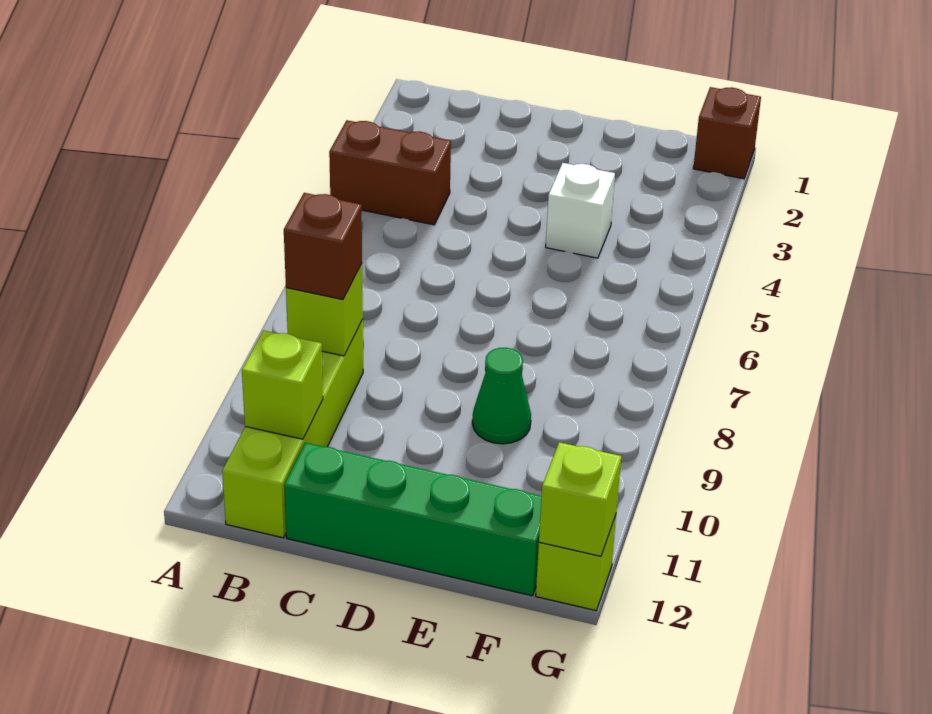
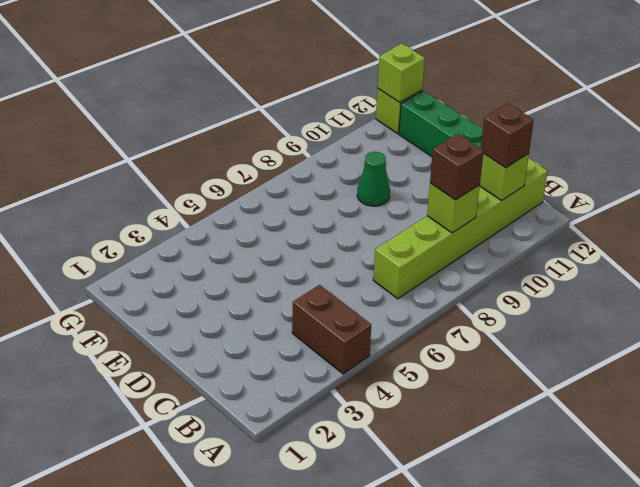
lime brick B9:B12 level 1 -> lime brick B7:B12 level 1
white brick E4 level 1 -> none
brown brick G1 level 1 -> brown brick B11 level 3

